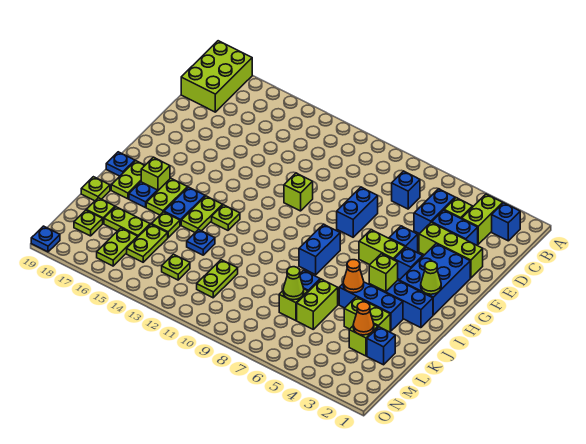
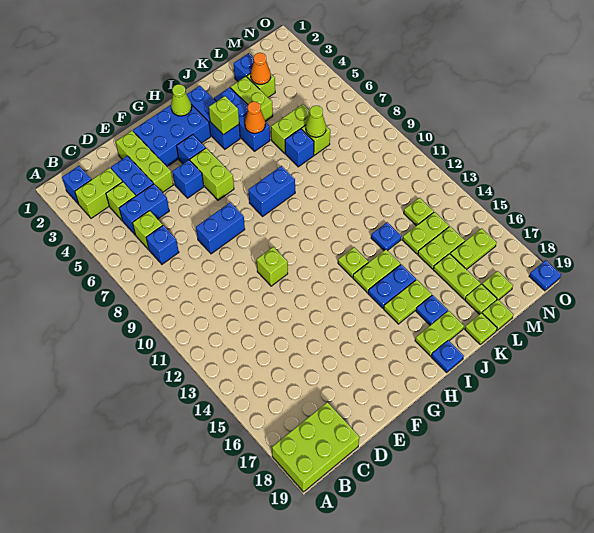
lime brick I17 level 1 -> lime brick C6 level 1
lime plate K15 level 1 -> lime plate L19 level 1
lime plate L11:M11 level 1 -> lime plate L14:M14 level 1

